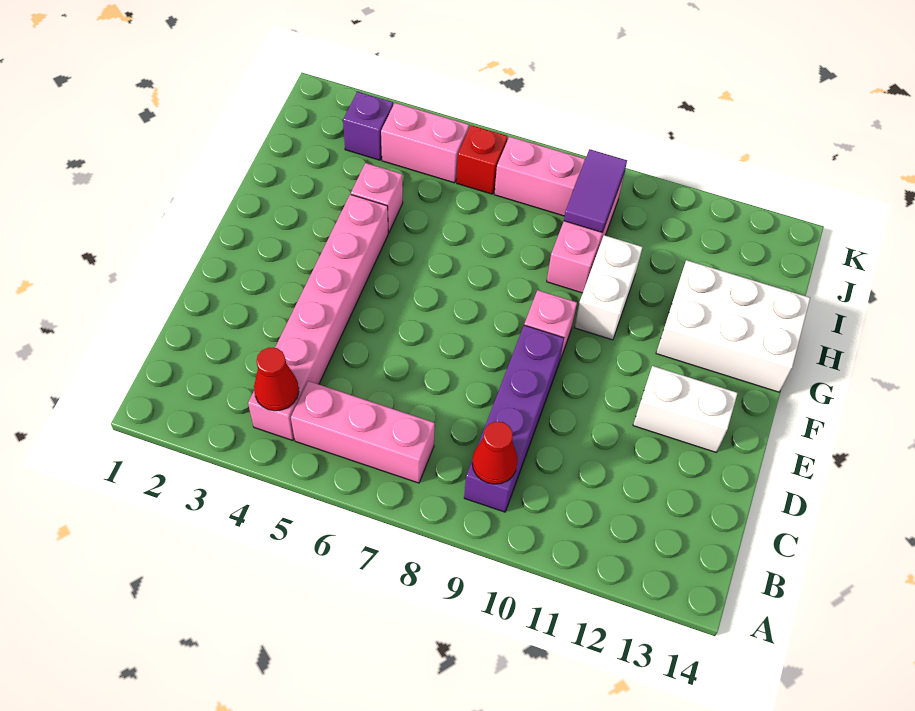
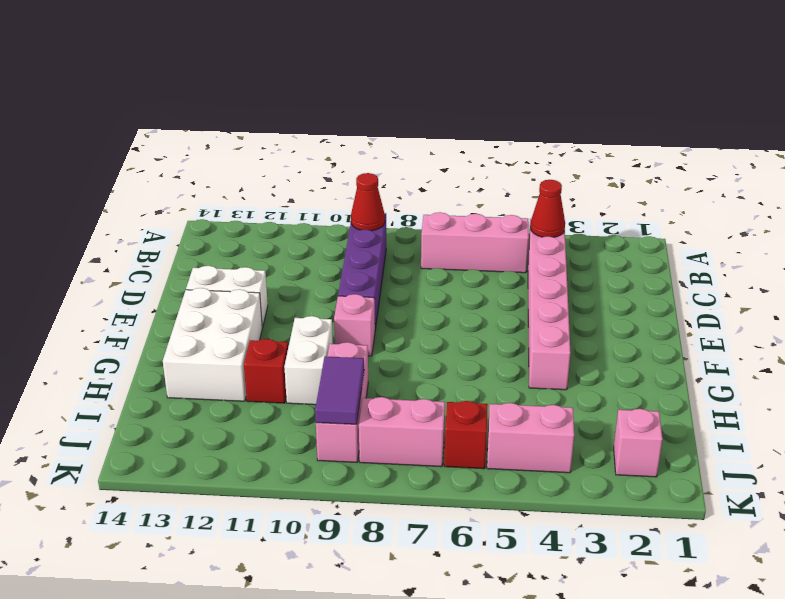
white brick G12:H14 level 1 -> white brick F12:H13 level 1
pink brick H4 level 1 -> pink brick J2 level 1
none -> red brick H11 level 1
purple brick J3 level 1 -> none

